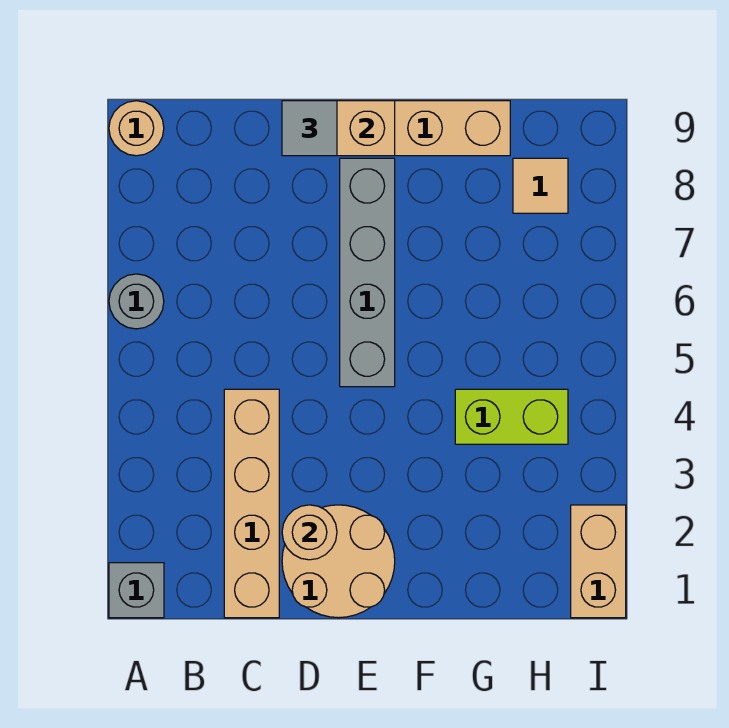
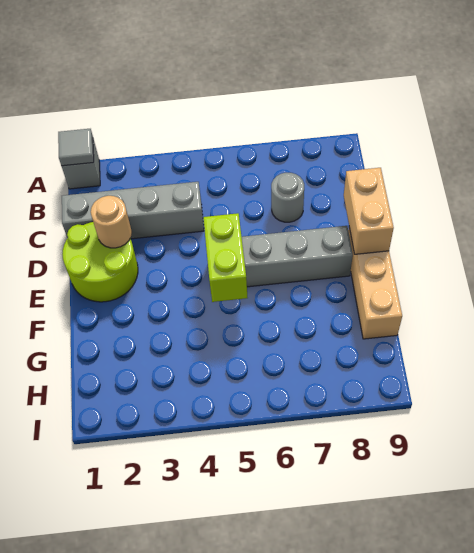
grey round brick A6 level 1 -> grey round brick C7 level 1
tan round brick A9 level 1 -> none
tan brick C1:C4 level 1 -> grey brick C1:C4 level 1
tan round brick D1:E2 level 1 -> lime round brick D1:E2 level 1
grey tile D9 level 3 -> grey tile A1 level 2
lime brick G4:H4 level 1 -> lime brick E5:F5 level 2
tan tile H8 level 1 -> none
tan brick I1:I2 level 1 -> none

